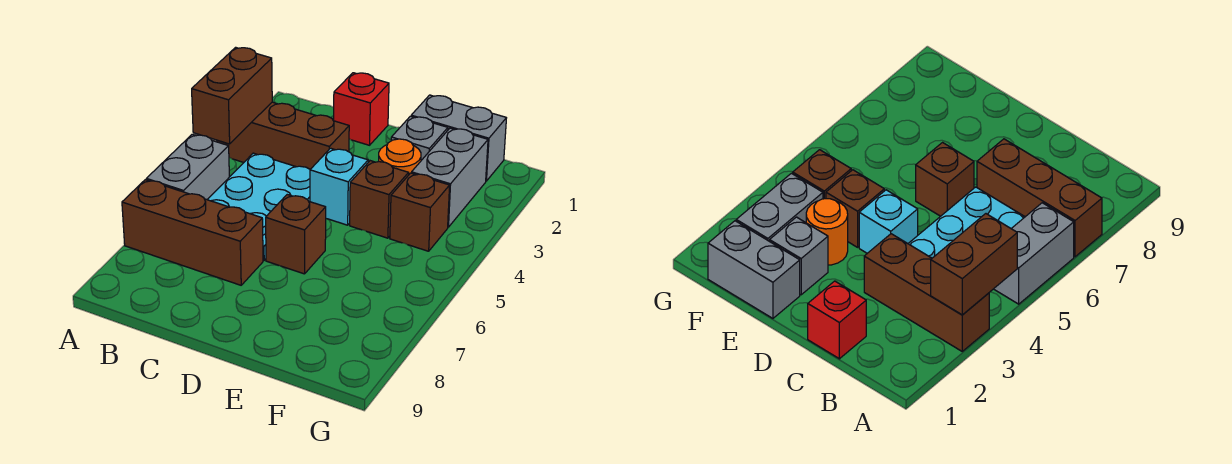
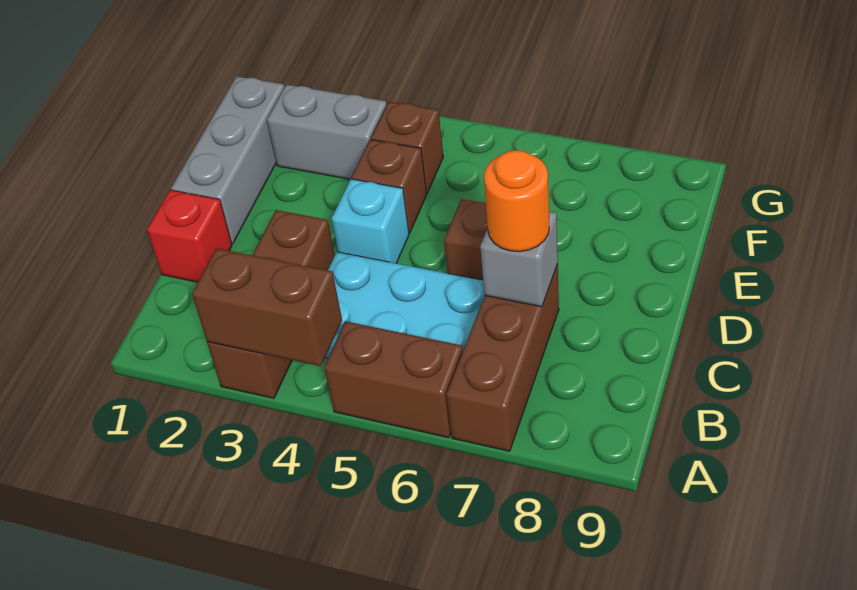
grey brick A5:A6 level 1 -> brown brick A5:A6 level 1
grey brick E1:F1 level 1 -> grey brick D1:F1 level 1
grey brick E2 level 1 -> grey brick C7 level 2
orange round brick E3 level 1 -> orange round brick C7 level 3

